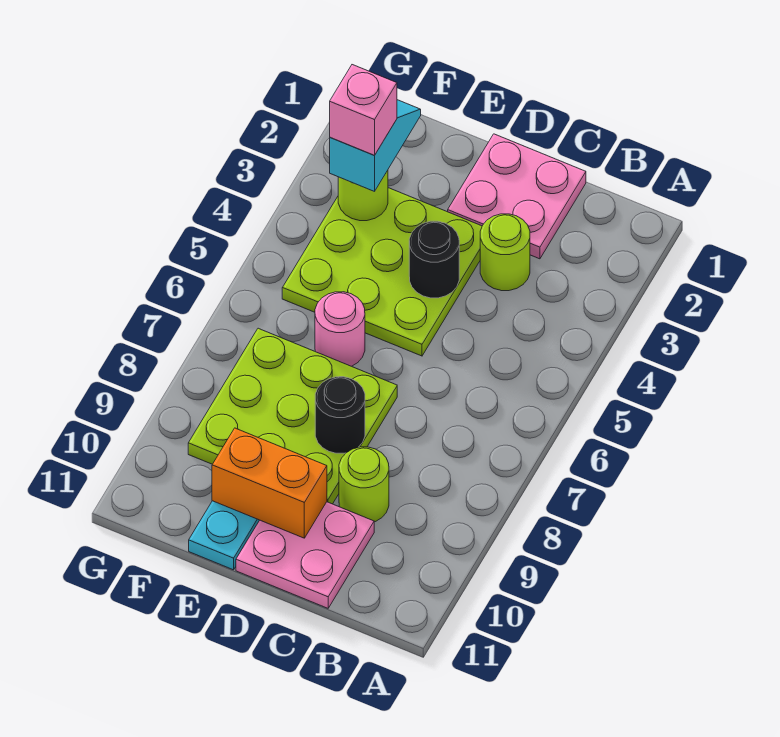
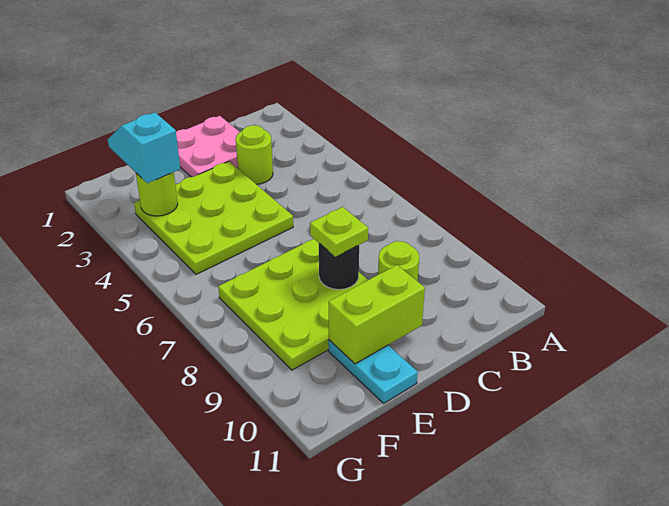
pink plate C10:D11 level 1 -> none
black round brick D4 level 2 -> none
none -> lime plate D8 level 3
orange brick D10:E10 level 2 -> lime brick D10:E10 level 2
pink round brick E6 level 1 -> none
pink brick F3 level 4 -> none

